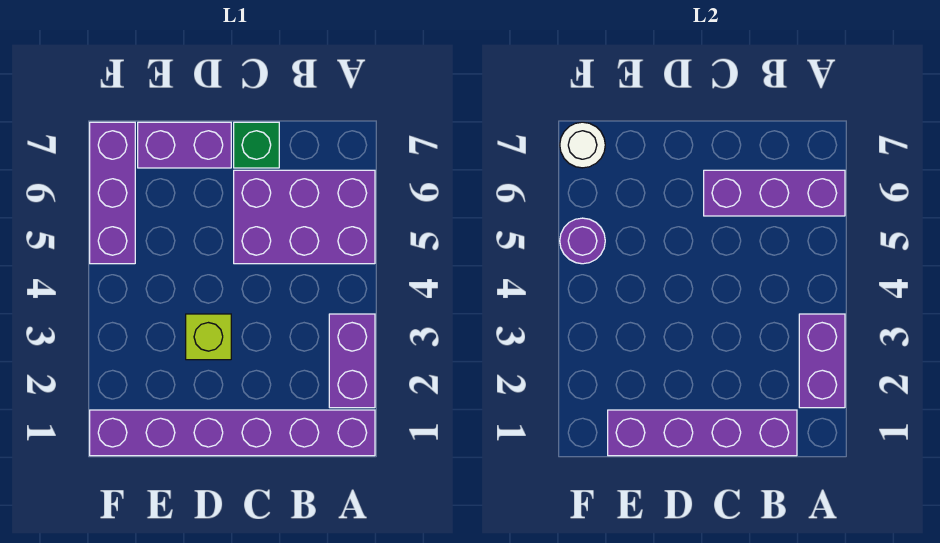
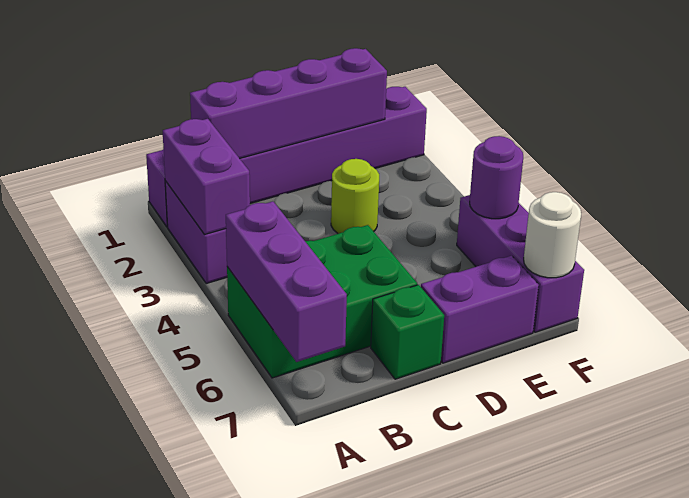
purple brick A5:C6 level 1 -> green brick A5:C6 level 1
purple brick A6:C6 level 2 -> purple brick A5:A7 level 2
lime brick D3 level 1 -> lime round brick D3 level 1

